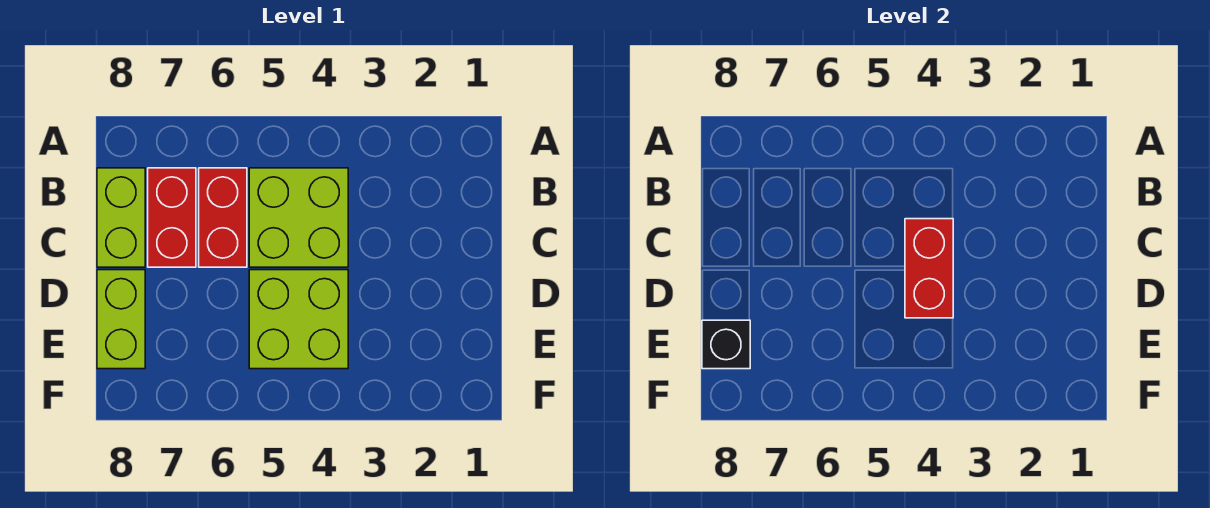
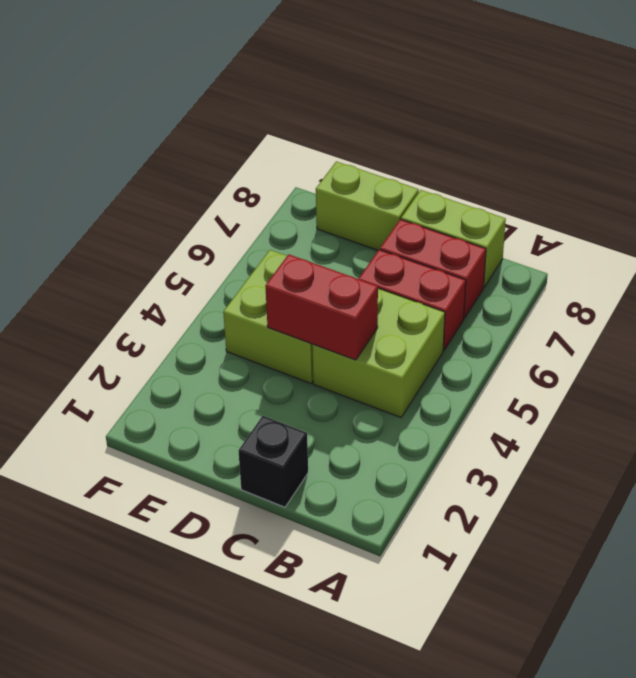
black brick E8 level 2 -> black brick C1 level 1

